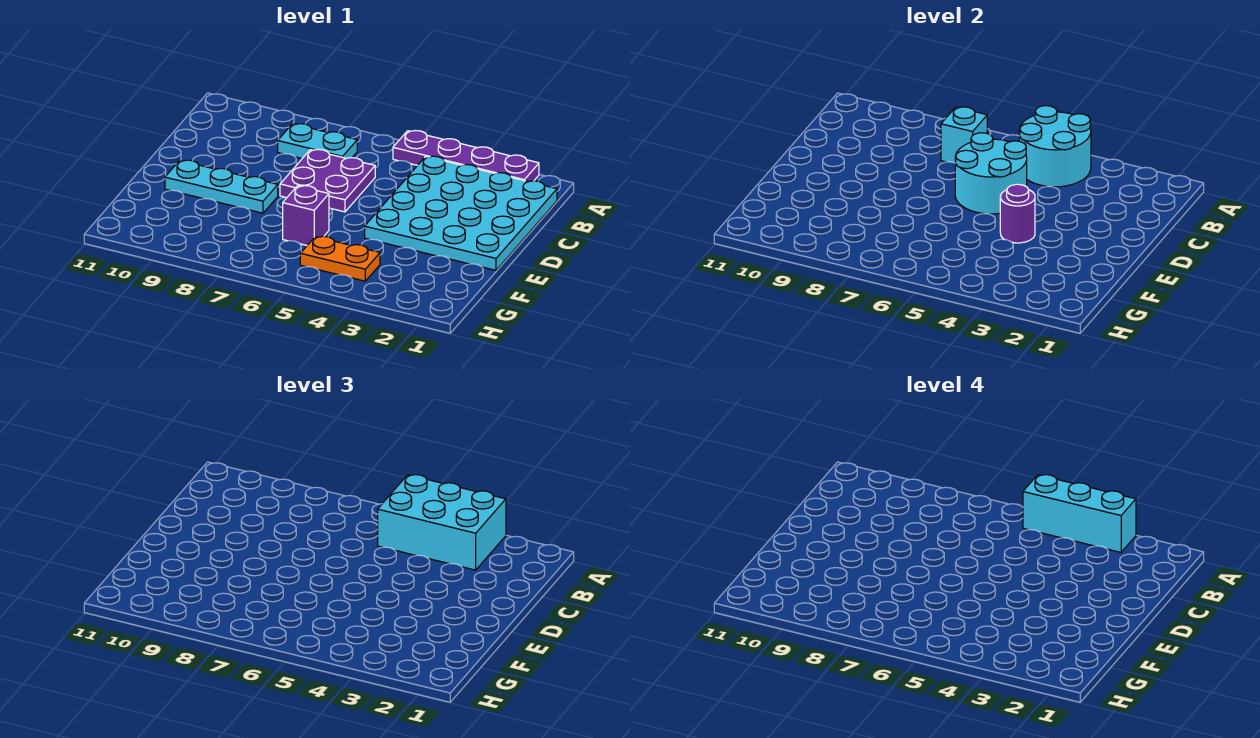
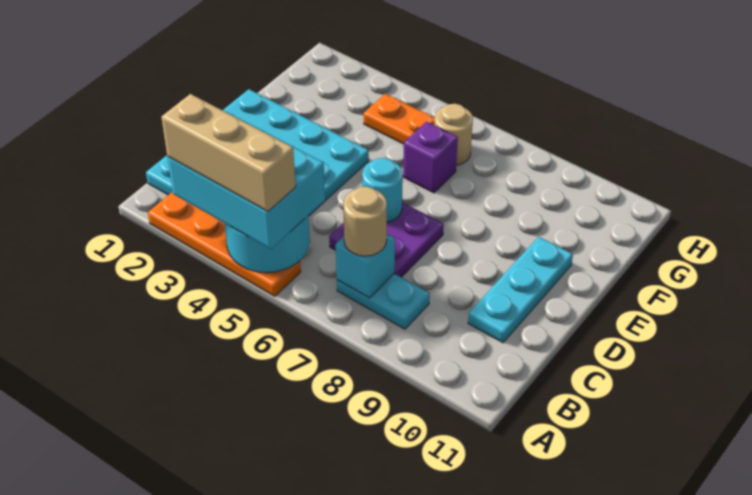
purple plate A2:A5 level 1 -> orange plate A2:A5 level 1
cyan brick A3:A5 level 4 -> tan brick A3:A5 level 4
none -> tan round brick B7 level 3
cyan round brick C5:D6 level 2 -> cyan round brick D6 level 2
purple round brick E4 level 2 -> none
cyan plate E8:E10 level 1 -> cyan plate C10:E10 level 1
none -> tan round brick G6 level 1

